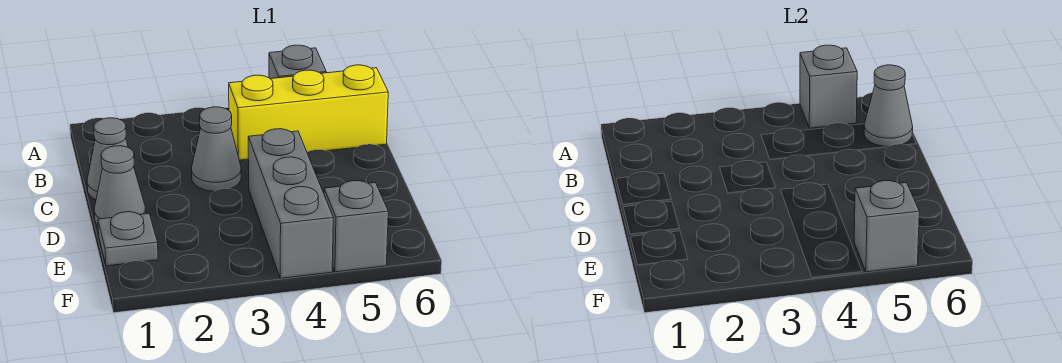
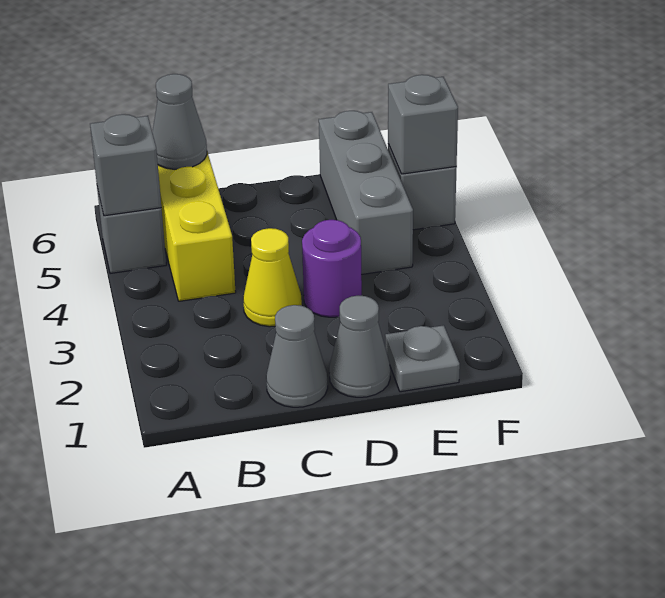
grey cone C3 level 1 -> yellow cone C3 level 1
none -> purple round brick D3 level 1
grey brick D4:F4 level 1 -> grey brick E4:E6 level 1

